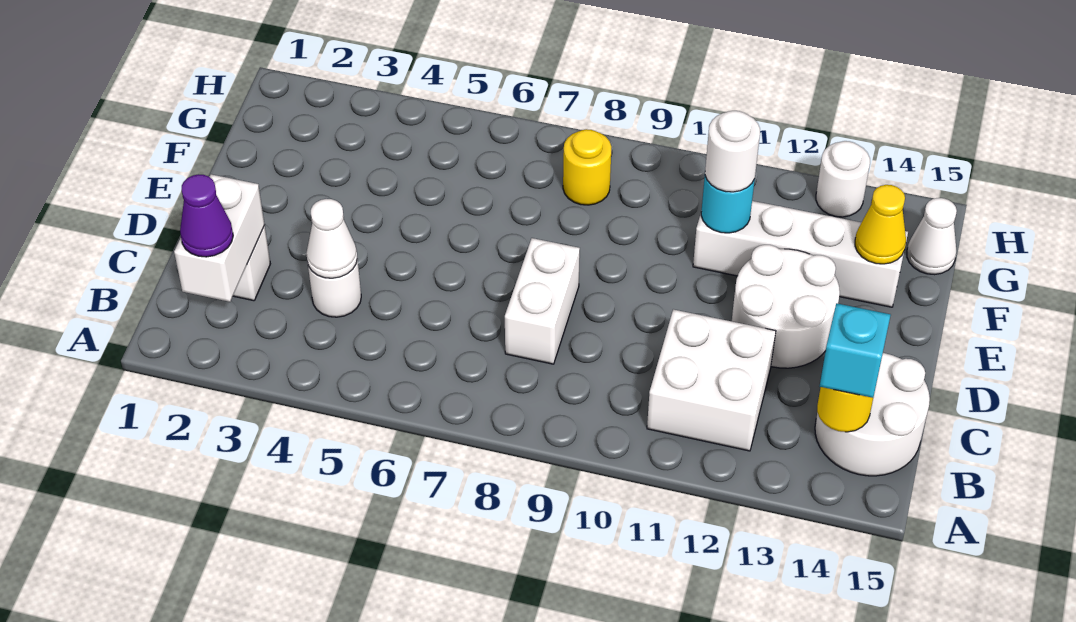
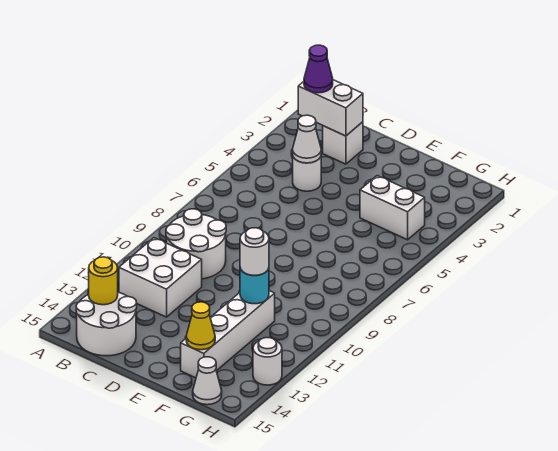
cyan brick B14 level 3 -> none
white brick C8:D8 level 1 -> white brick F4:G4 level 1
white round brick D12:E13 level 1 -> white round brick B9:C10 level 1
yellow round brick G8 level 1 -> none

